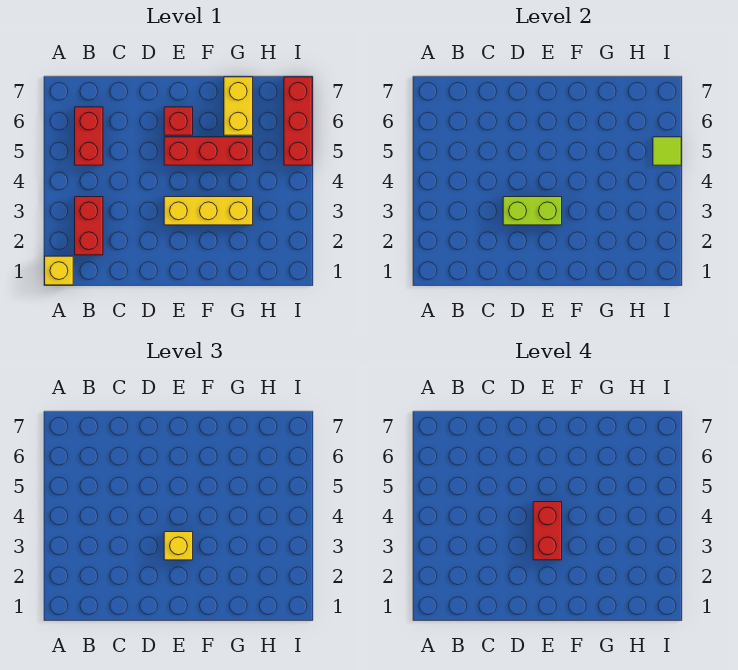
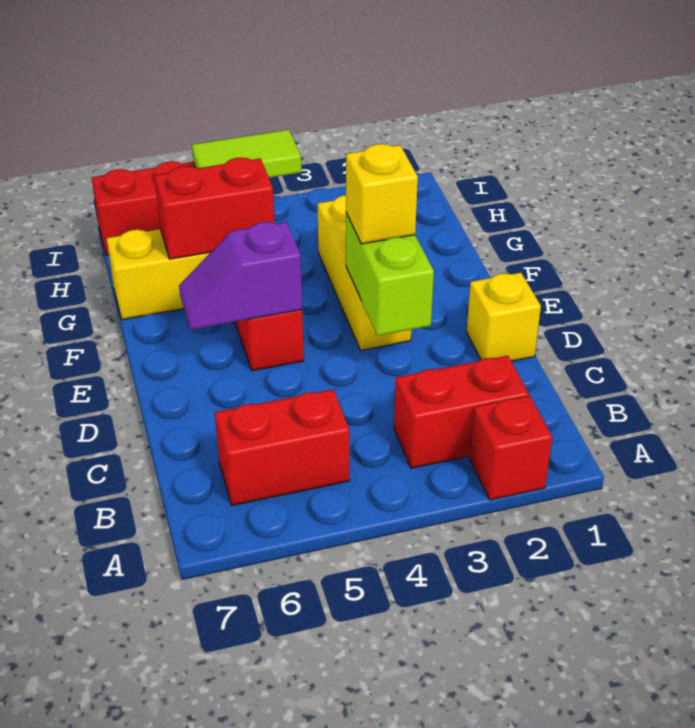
yellow brick A1 level 1 -> yellow brick D1 level 1
red brick E3:E4 level 4 -> red brick G5:G6 level 2
none -> purple slope E5:E6 level 2 top 5
red brick E6 level 1 -> red brick A2 level 1
lime tile I5 level 2 -> lime tile I4:I5 level 2

